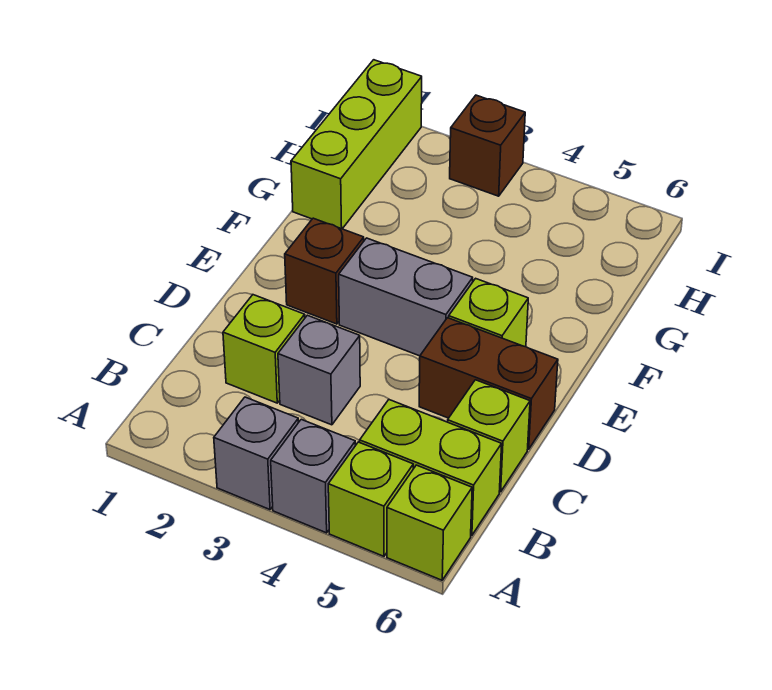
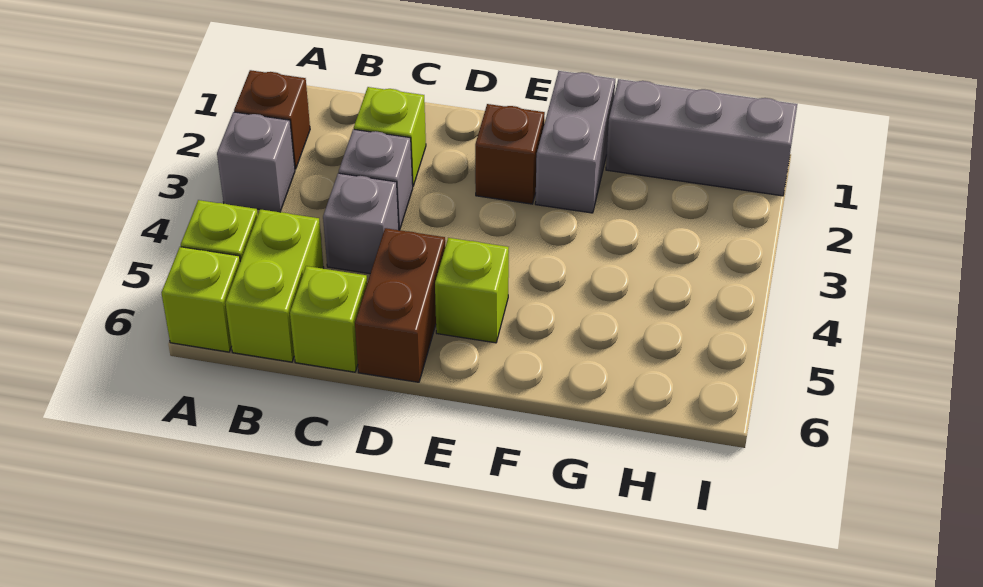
grey brick A4 level 1 -> grey brick C4 level 1
grey brick E3:E4 level 1 -> grey brick F1:F2 level 1
lime brick G1:I1 level 1 -> grey brick G1:I1 level 1
brown brick I3 level 1 -> brown brick A2 level 1

